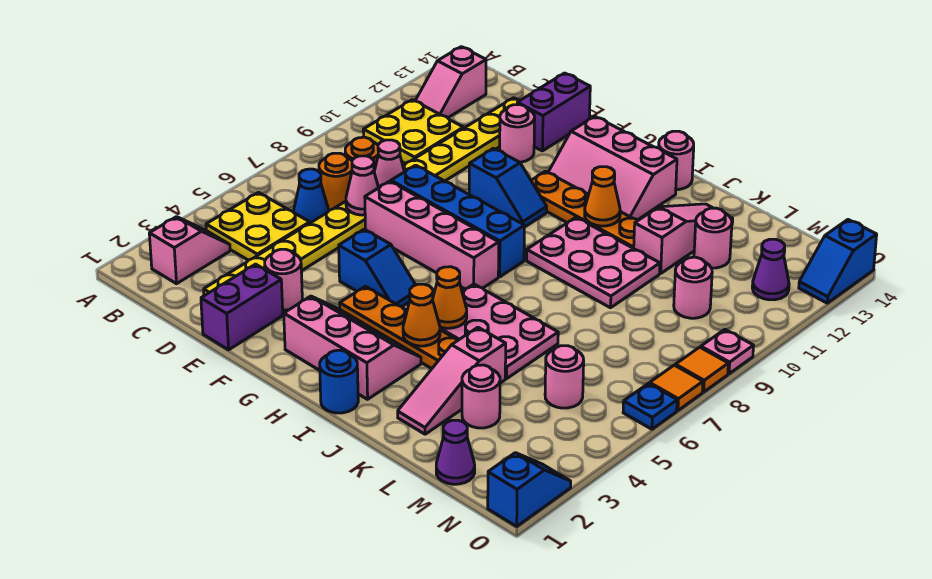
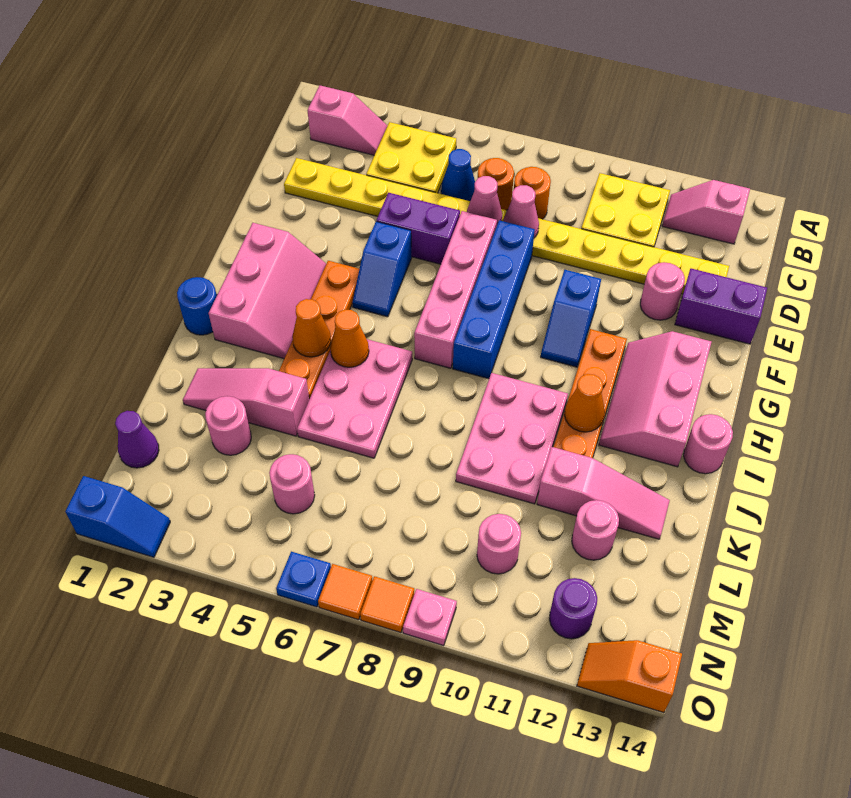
purple brick E1:E2 level 1 -> purple brick E5:E6 level 1
pink round brick E3 level 1 -> none
purple cone N12 level 1 -> purple round brick N12 level 1
blue slope O13:O14 level 1 top 14 -> orange slope O13:O14 level 1 top 14

